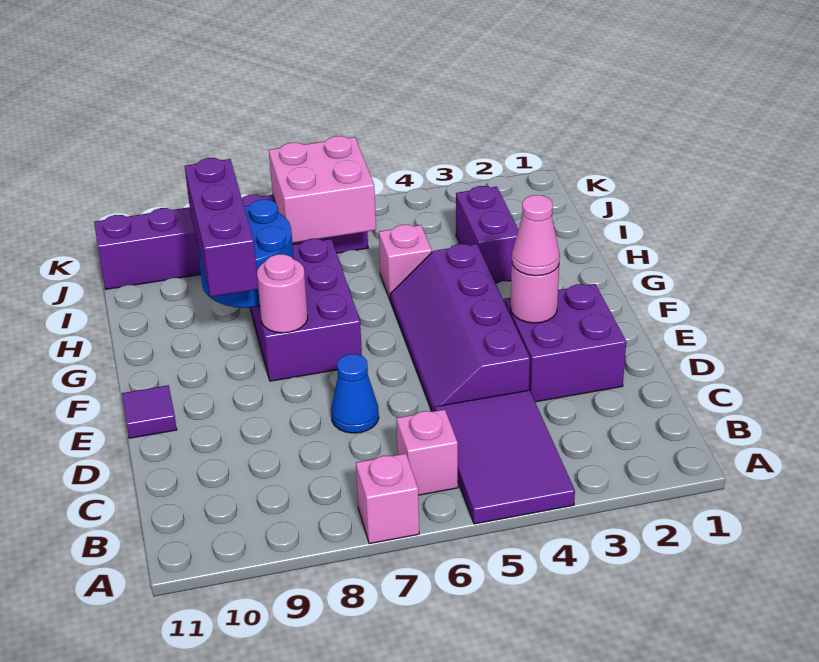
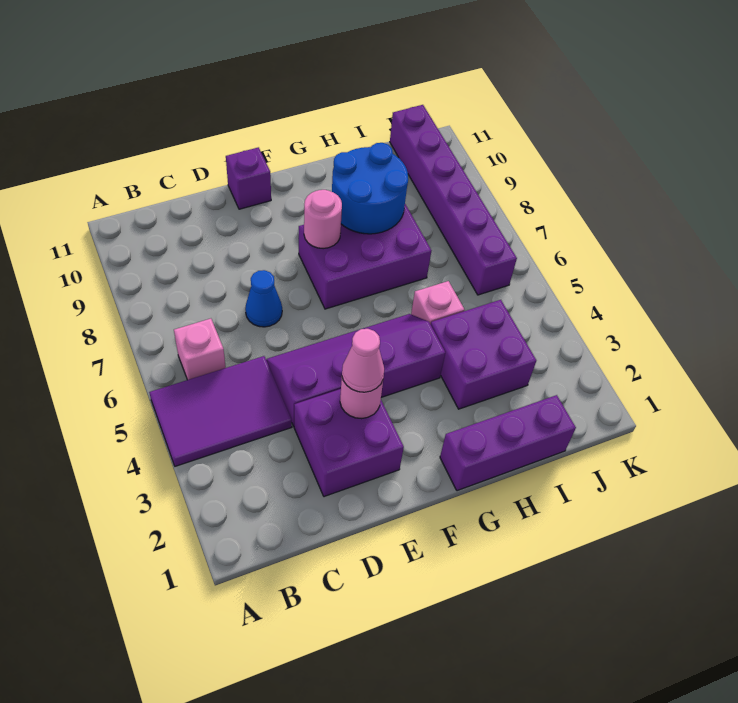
pink brick A7 level 1 -> none
purple tile E11 level 1 -> purple brick E11 level 1
purple brick F9:H9 level 3 -> purple brick G1:I1 level 1
purple brick H3:I3 level 1 -> purple brick H3:I4 level 1
pink brick I6:J7 level 2 -> none

